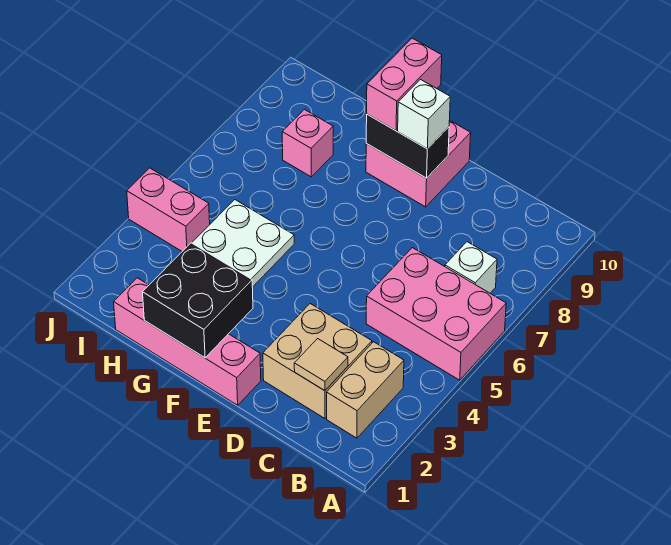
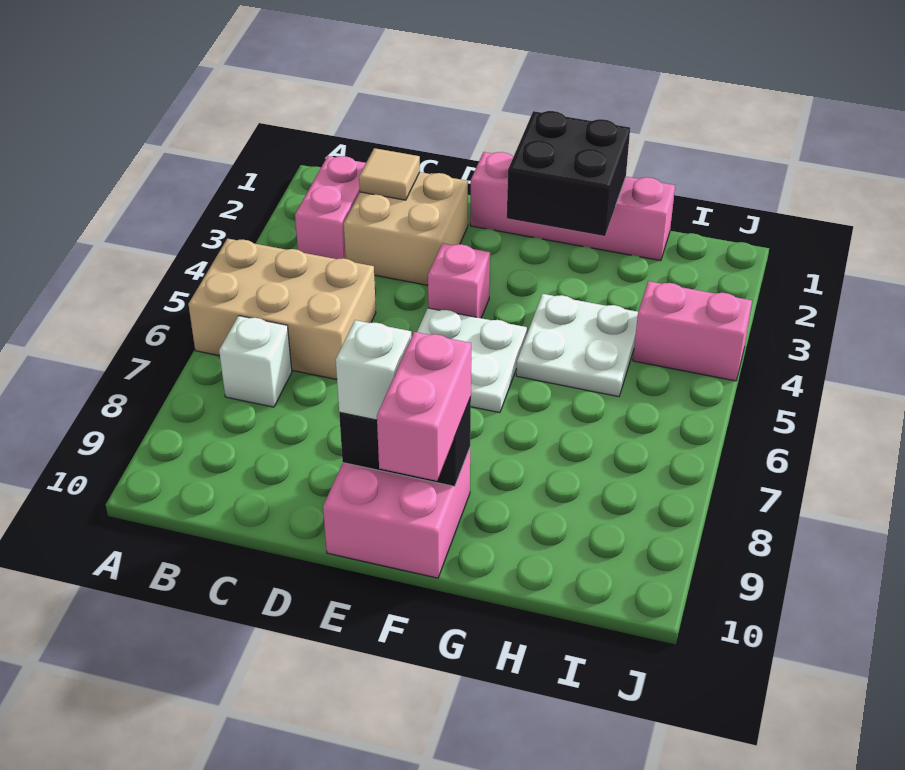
pink brick A5:C6 level 1 -> tan brick A5:C6 level 1
tan brick B2:B3 level 1 -> pink brick B2:B3 level 1
none -> white plate E5:F6 level 1
pink brick H8 level 1 -> pink brick E4 level 1

